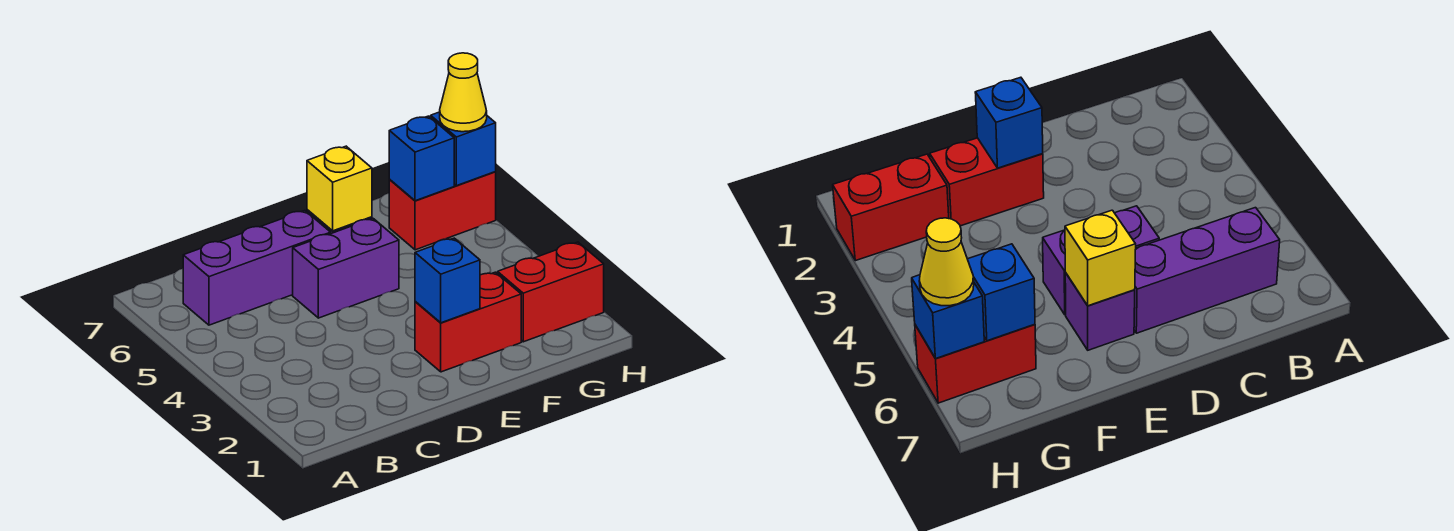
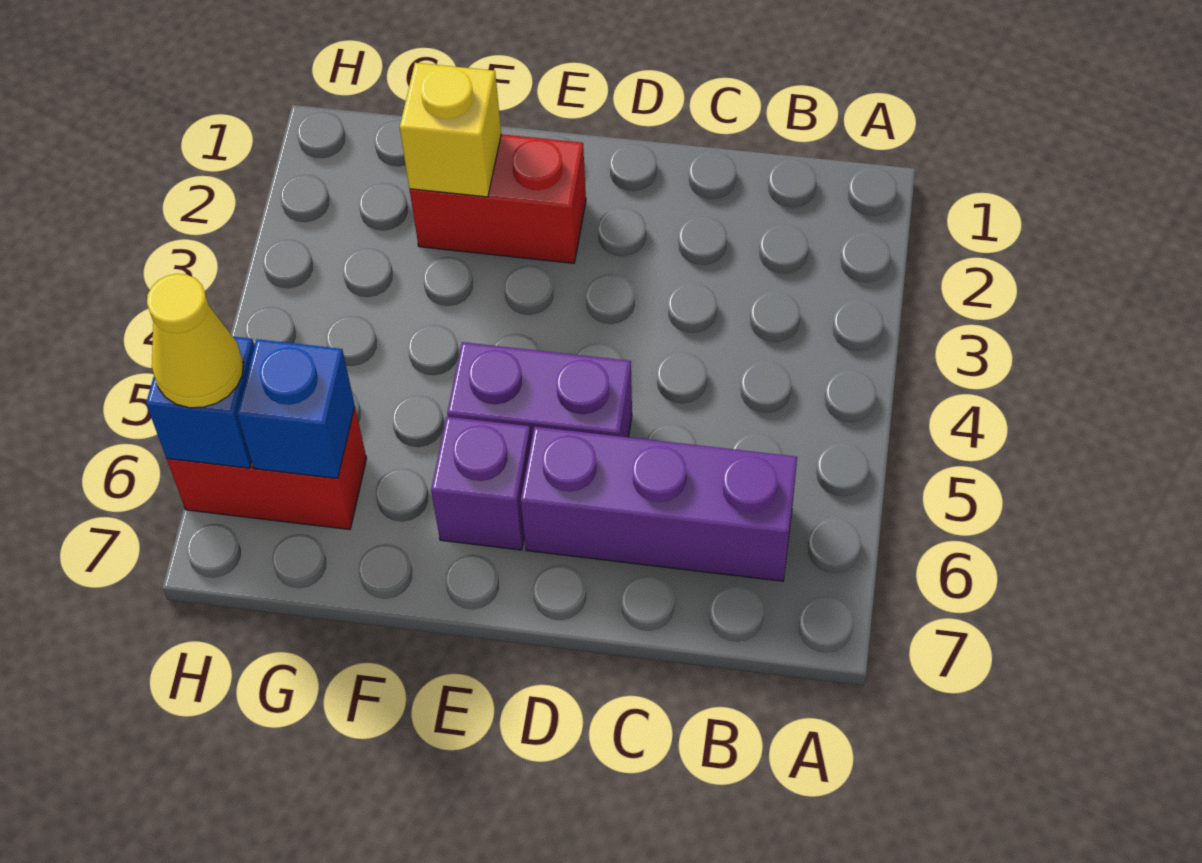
blue brick E2 level 2 -> none
yellow brick E6 level 2 -> yellow brick F2 level 2
red brick G2:H2 level 1 -> none

